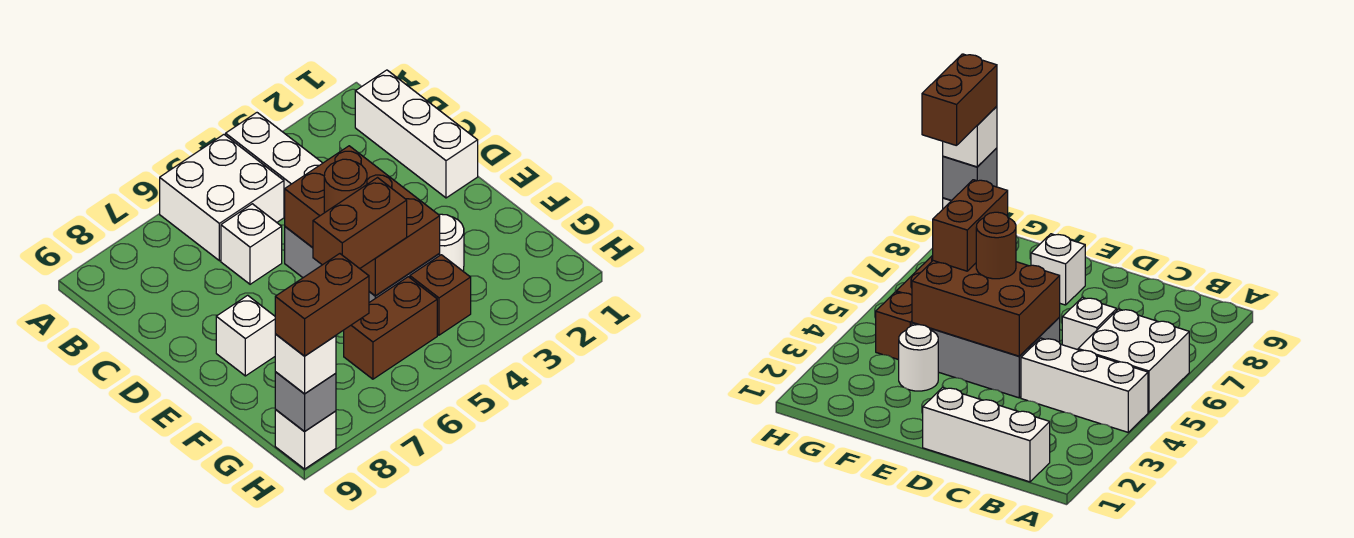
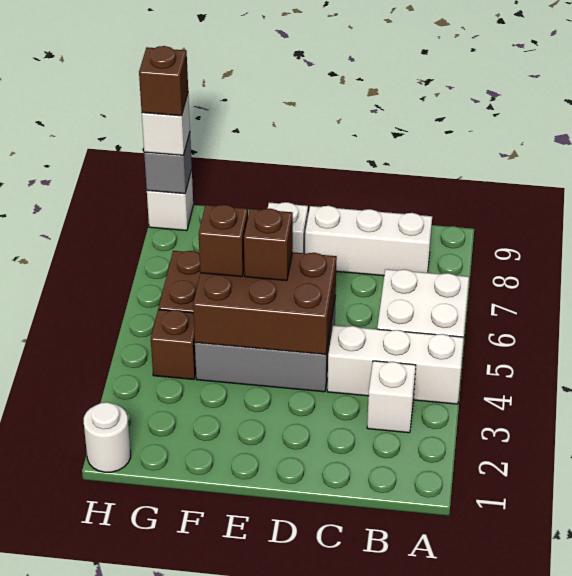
white brick B1:D1 level 1 -> white brick B8:D8 level 1
white brick C6 level 1 -> white brick B3 level 1
brown round brick E5 level 3 -> brown brick E5 level 3
white round brick F3 level 1 -> white round brick H1 level 1
brown brick F5:F6 level 3 -> brown brick F5 level 3
brown brick H8:H9 level 4 -> brown brick H9 level 4

